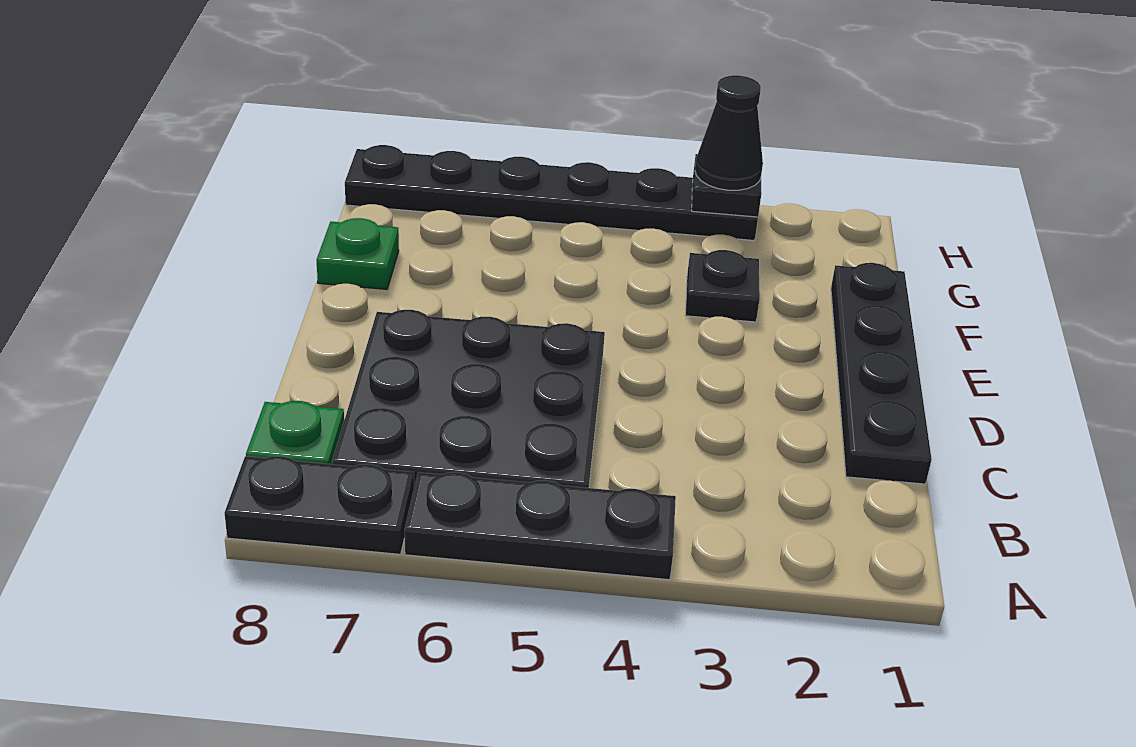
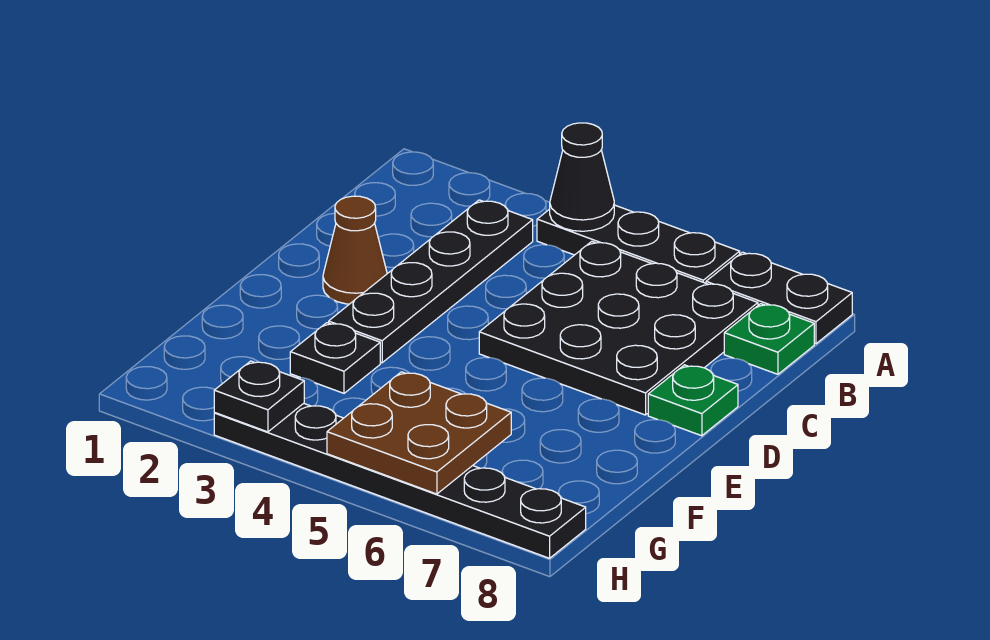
black plate C1:F1 level 1 -> black plate B3:E3 level 1
none -> brown cone D2 level 1
green plate F8 level 1 -> green plate D8 level 1
none -> brown plate G5:H6 level 2
black cone H3 level 3 -> black cone A4 level 2

